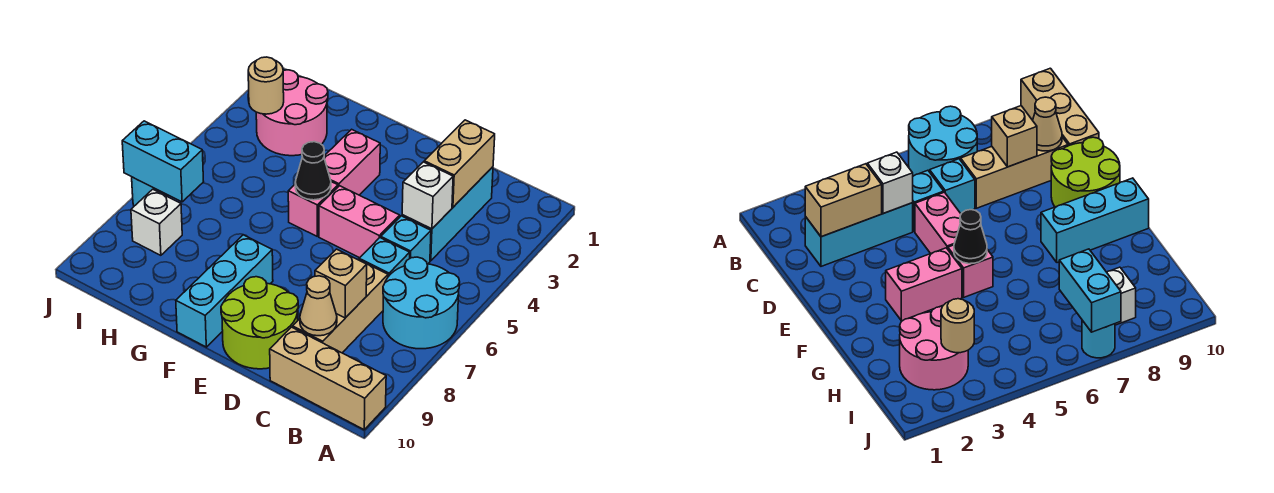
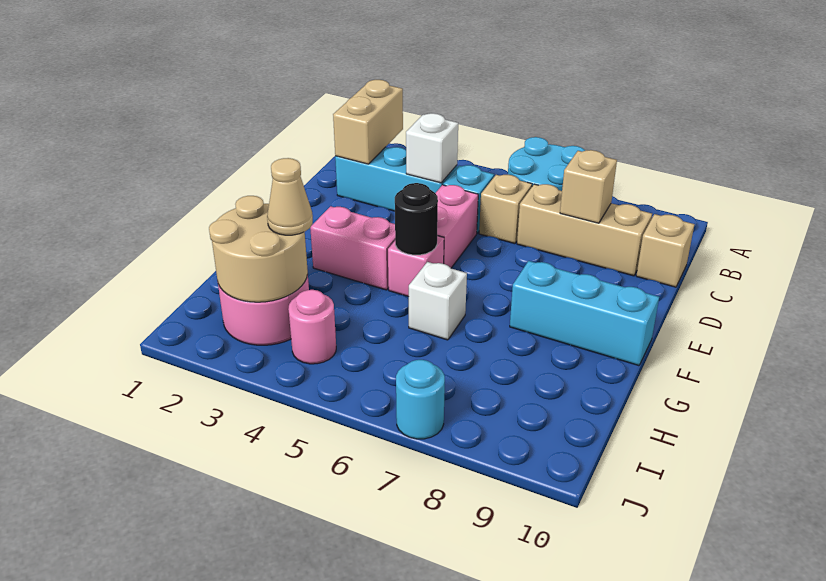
tan brick A10:C10 level 1 -> tan brick C10 level 1
tan brick C2:C3 level 2 -> tan brick B2:C2 level 2
cyan brick C6 level 1 -> tan brick C6 level 1
tan cone C9 level 2 -> tan cone H3 level 3
lime round brick D9:E10 level 1 -> none
black cone F5 level 2 -> black round brick F5 level 2
tan round brick I3 level 2 -> tan round brick H2:I3 level 2
none -> pink round brick I4 level 1
cyan brick I7:J7 level 2 -> none
white brick I8 level 1 -> white brick G6 level 1

